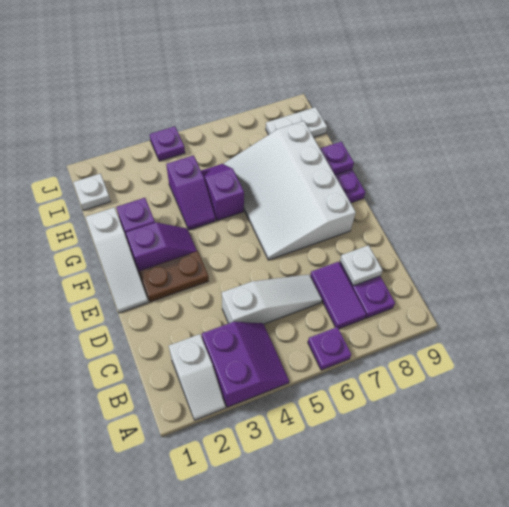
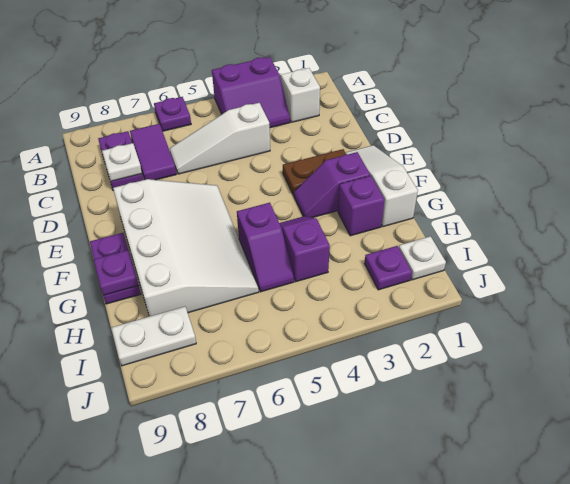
purple slope A3:B4 level 1 top 3 -> purple slope A3:B4 level 1 top A
purple plate J4 level 1 -> purple plate I2 level 1

